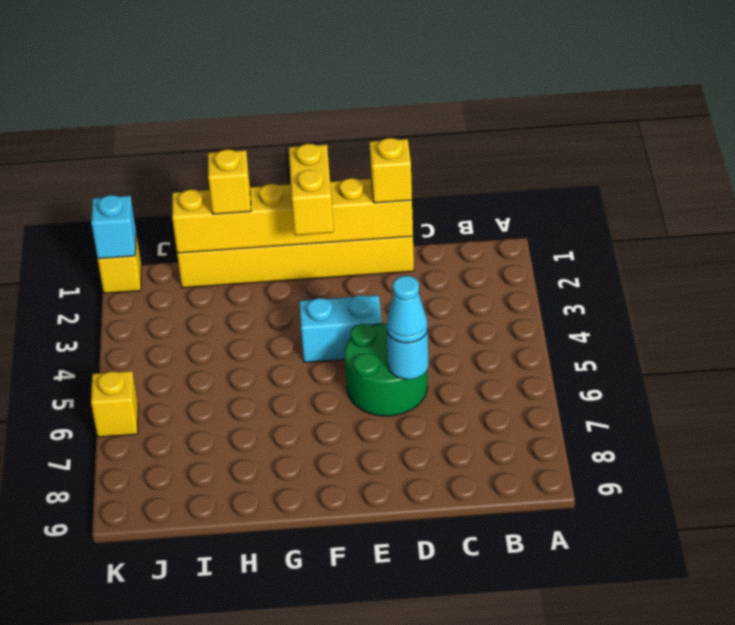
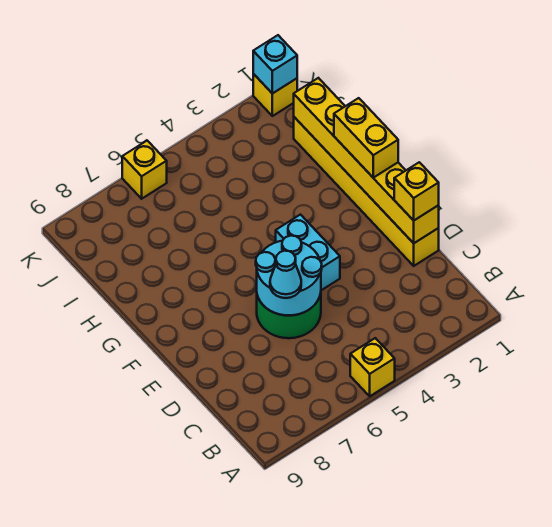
cyan round brick D6 level 2 -> cyan round brick D5:E6 level 2
yellow brick F1:F2 level 3 -> yellow brick F1:G1 level 3
yellow brick H1 level 3 -> yellow brick A5 level 1

